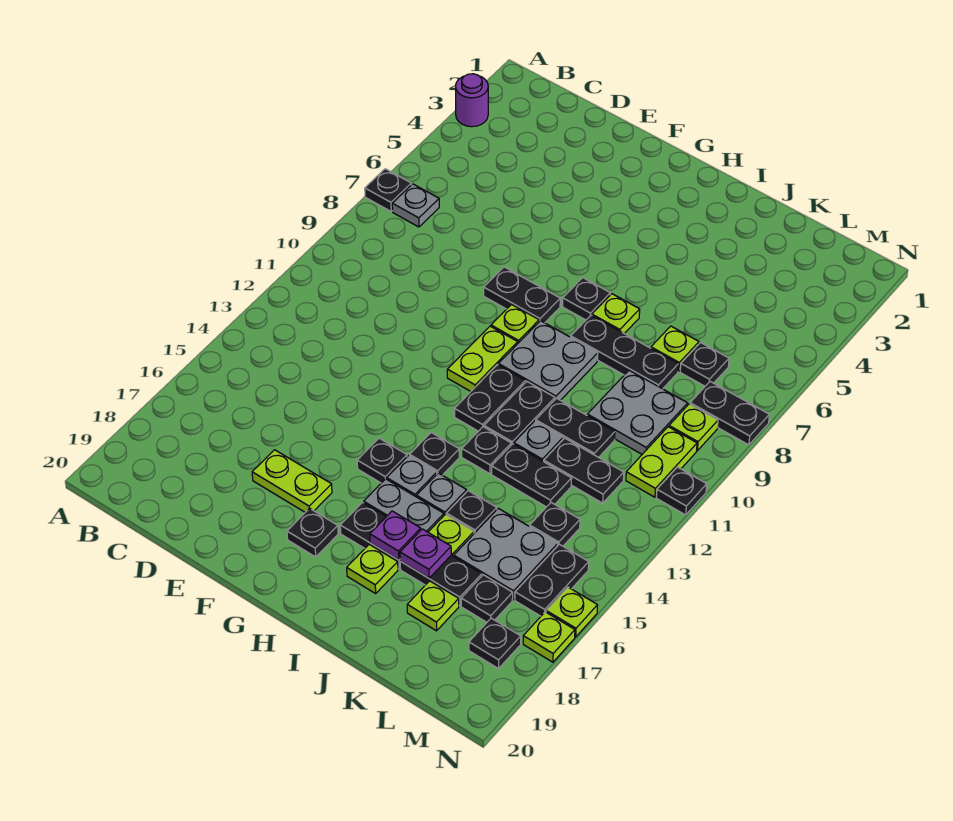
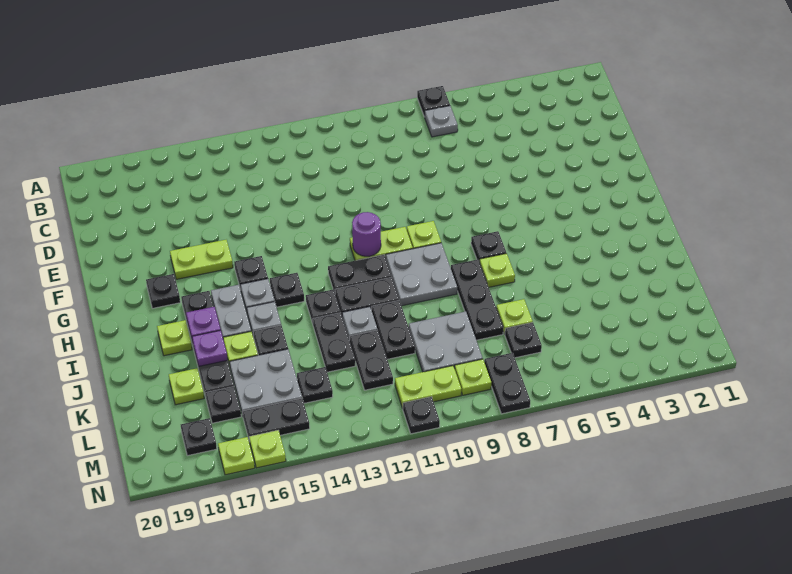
purple round brick A3 level 1 -> purple round brick G11 level 2
lime plate E17:F17 level 1 -> lime plate F16:F17 level 1
black plate F8:G8 level 1 -> none

